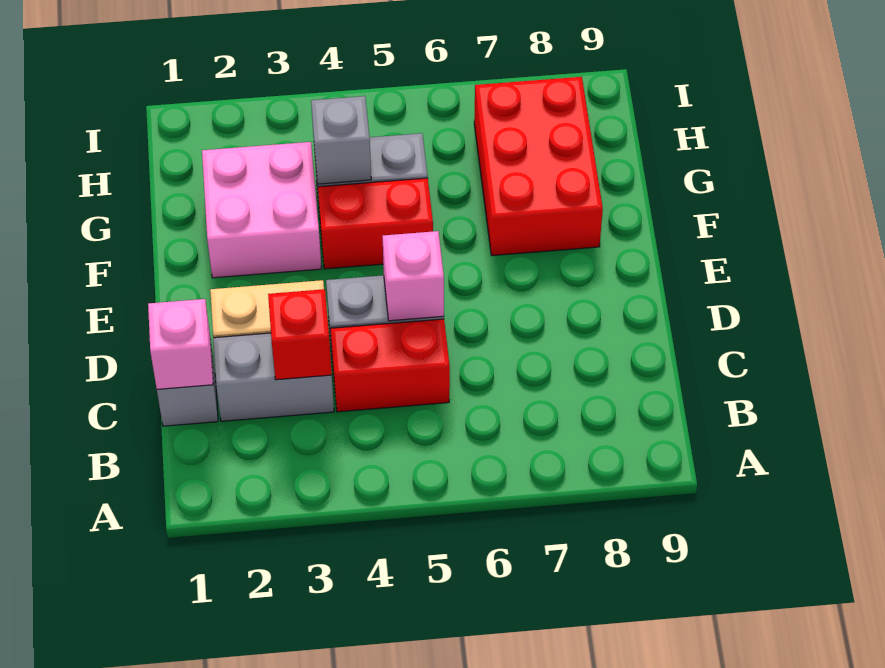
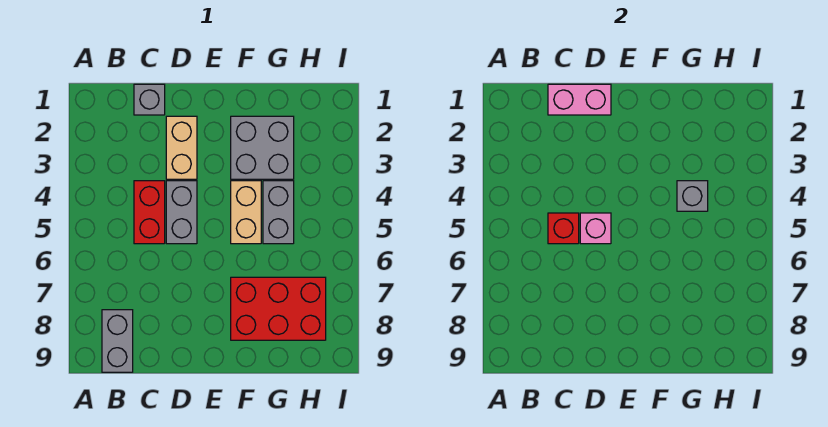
pink brick C1 level 2 -> pink brick C1:D1 level 2
grey brick C2:C3 level 1 -> grey brick B8:B9 level 1
red brick C3 level 2 -> red brick C5 level 2
pink brick F2:G3 level 1 -> grey brick F2:G3 level 1
red brick F4:F5 level 1 -> tan brick F4:F5 level 1

